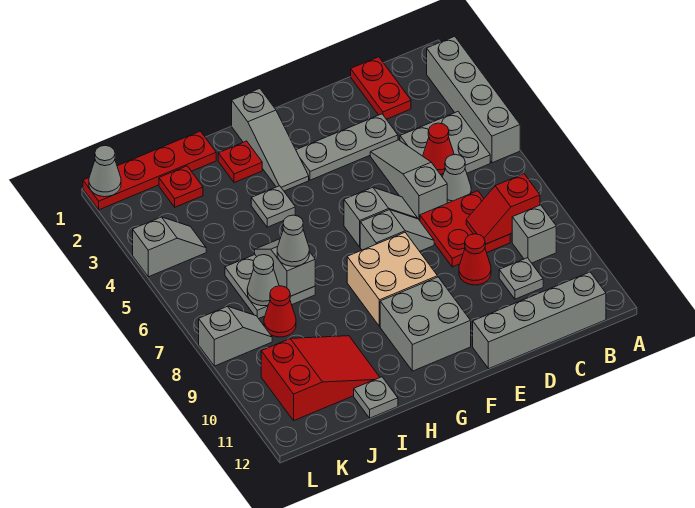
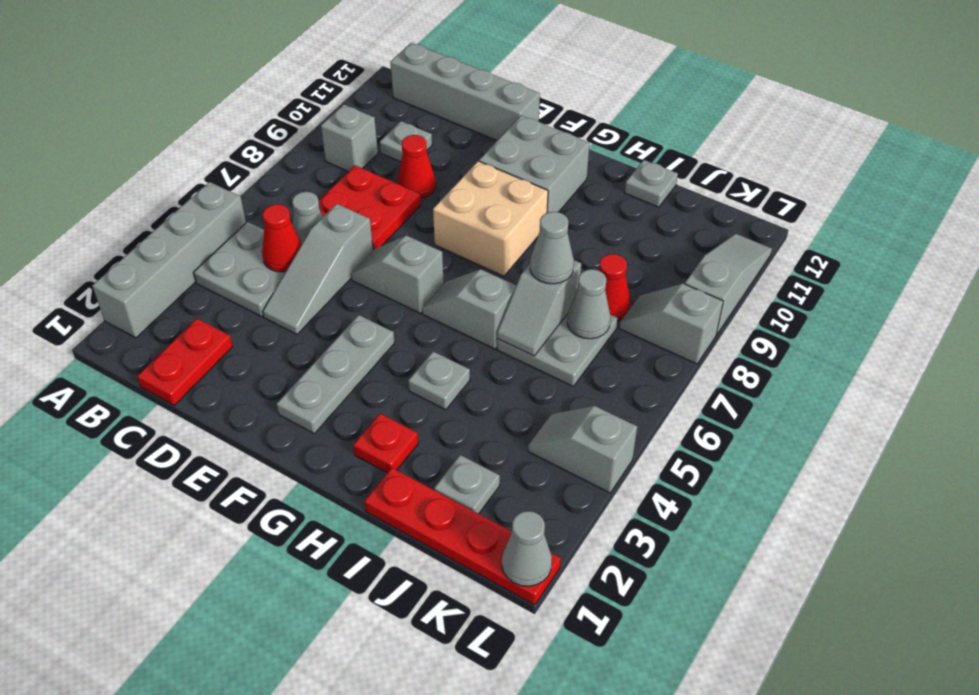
red slope B8:C8 level 2 top B -> none
grey plate D3:F3 level 1 -> grey plate F2:F4 level 1
grey slope E7:F7 level 1 top F -> grey slope G6:H6 level 1 top H
grey slope G1:G3 level 1 top 1 -> grey slope L9:L11 level 1 top 9
red slope I10:K11 level 1 top K -> none
red plate J2 level 1 -> grey plate J2 level 1

